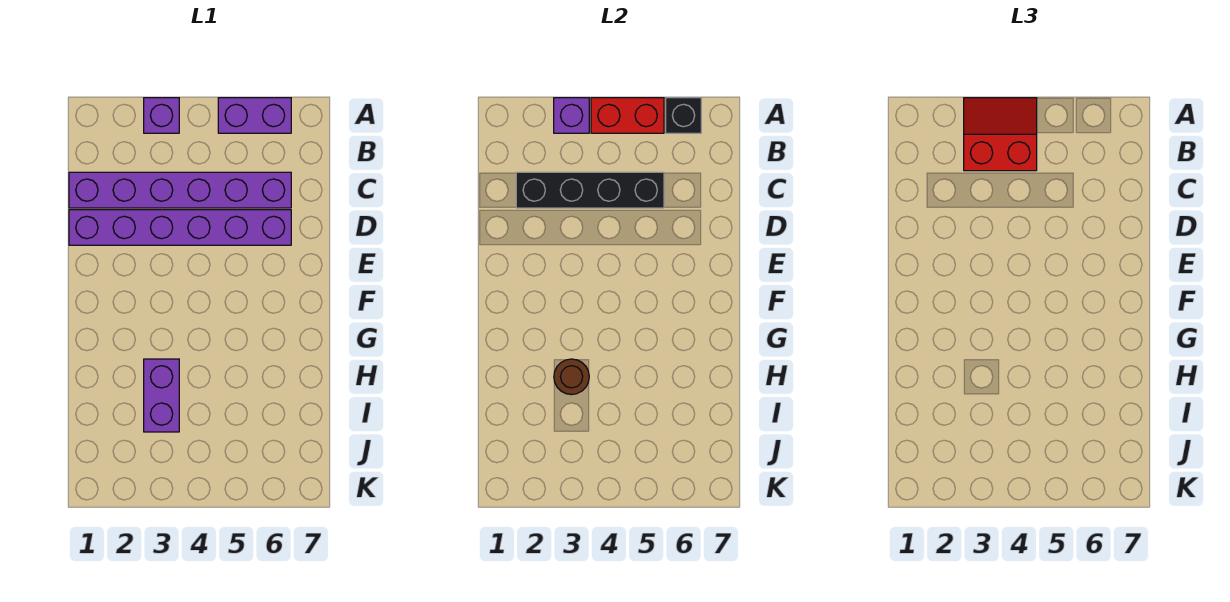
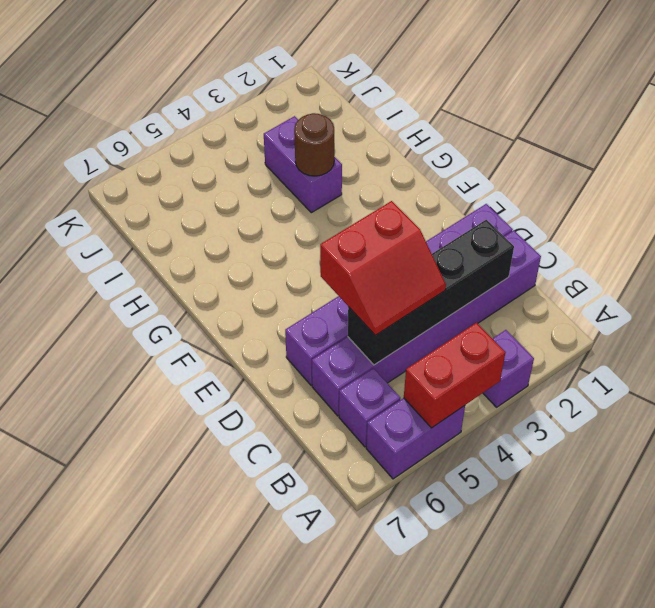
purple brick A3 level 2 -> purple brick B6 level 1
red slope A3:B4 level 3 top B -> red slope C4:D5 level 3 top D
black brick A6 level 2 -> none

